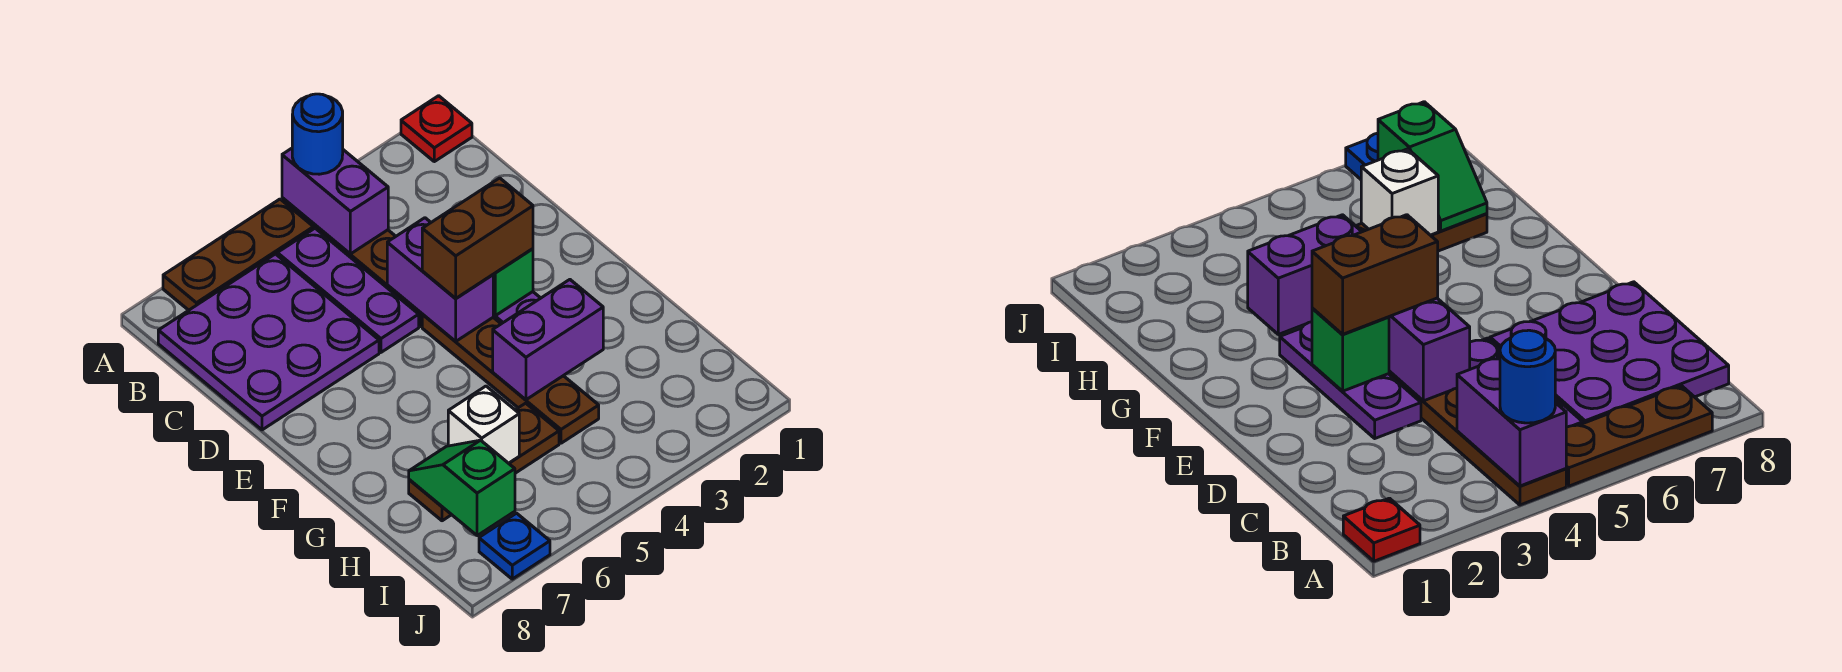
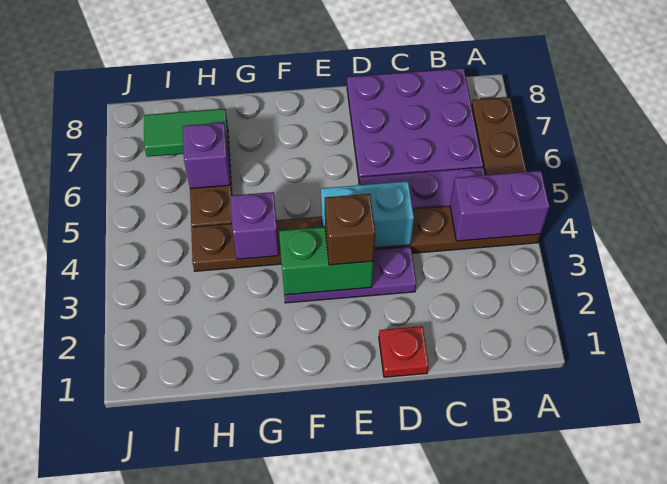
red plate A1 level 1 -> red plate D1 level 1
blue round brick A4 level 3 -> none
purple brick D4:E4 level 2 -> cyan brick D4:E4 level 2
green brick E3 level 2 -> green brick E3:F3 level 2
brown brick E3:E4 level 3 -> brown brick E3 level 3
purple brick G3:G4 level 2 -> purple brick G4 level 2
white brick H6 level 2 -> purple brick H6 level 2
green slope H7:I7 level 2 top I -> green tile H7:I7 level 2
blue plate J7 level 1 -> none

